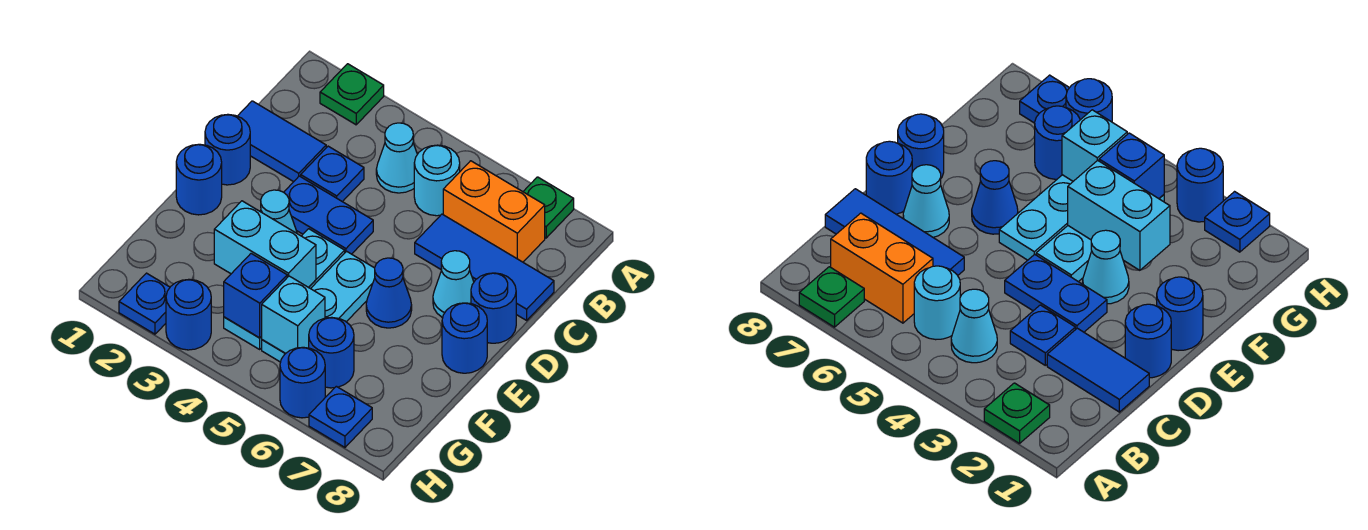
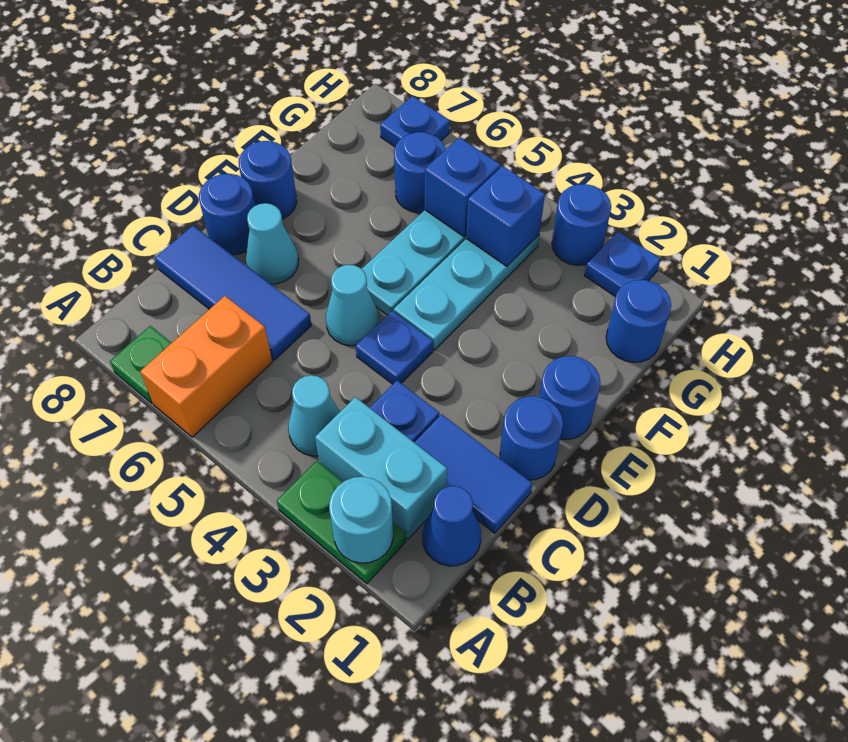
green plate A2 level 1 -> green plate A2:A3 level 1
cyan round brick B5 level 1 -> cyan round brick A2 level 2
orange brick B6:B7 level 1 -> orange brick A6:B6 level 1
blue plate D3:D4 level 1 -> blue plate D4 level 1
cyan cone E3 level 1 -> cyan cone D5 level 1
blue cone E6 level 1 -> blue cone B1 level 1
cyan brick F3:F4 level 2 -> cyan brick B2:B3 level 1
cyan brick G5 level 2 -> blue brick G5 level 2
blue round brick H6 level 1 -> blue round brick G1 level 1

